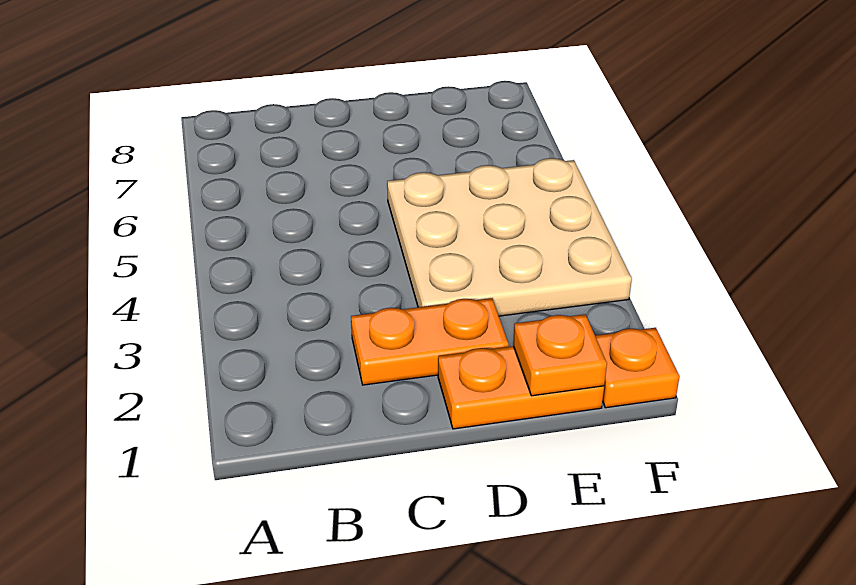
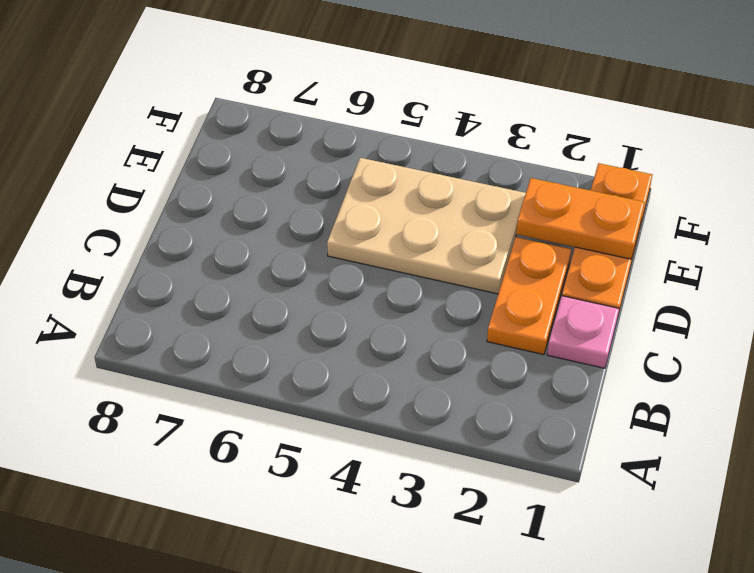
none -> pink plate C1 level 1
tan plate D3:F5 level 1 -> tan plate D3:E5 level 1
orange plate E1 level 2 -> orange plate E1:E2 level 2

